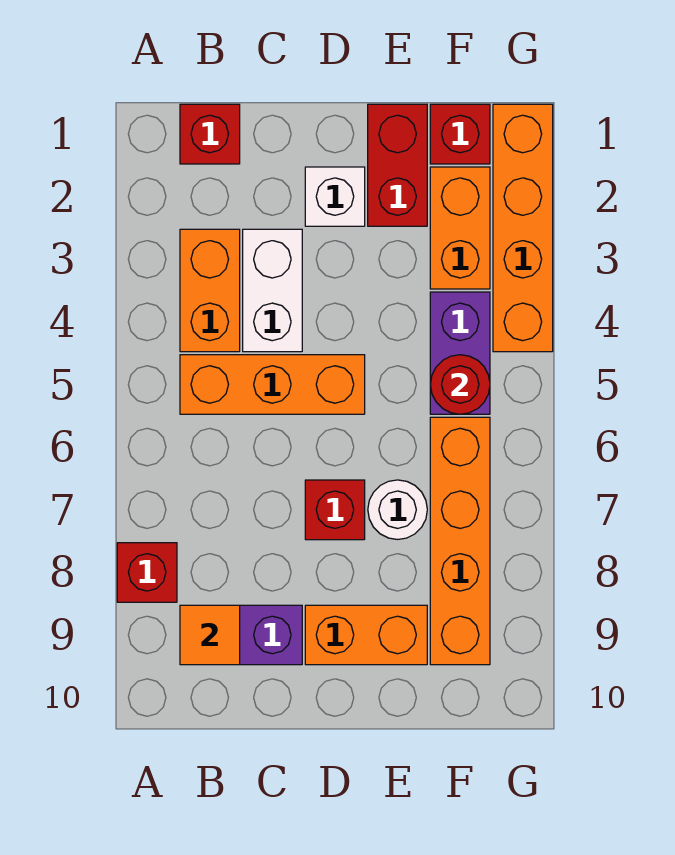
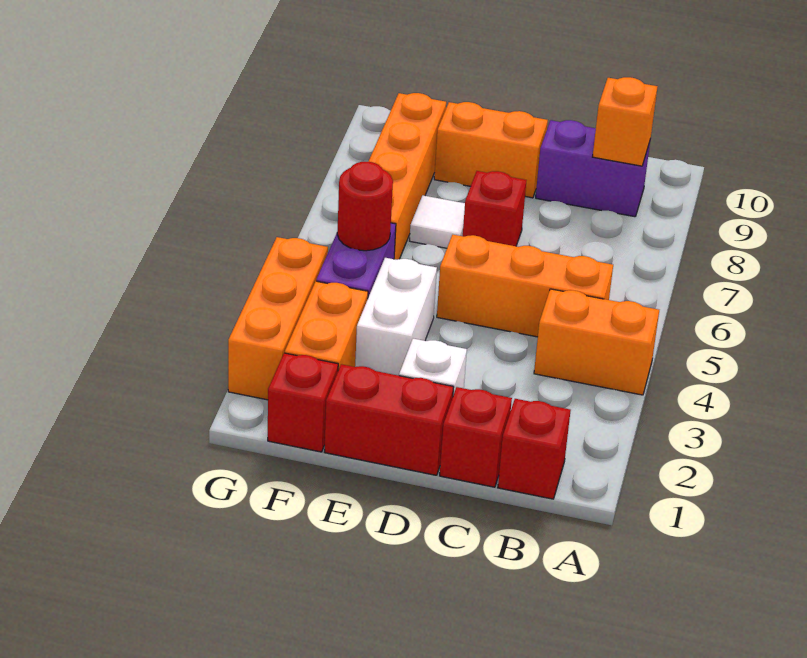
red brick A8 level 1 -> red brick C1 level 1
orange brick B3:B4 level 1 -> orange brick A4:B4 level 1
orange tile B9 level 2 -> orange brick B9 level 2
white brick C3:C4 level 1 -> white brick E3:E4 level 1
red brick E1:E2 level 1 -> red brick D1:E1 level 1
white round brick E7 level 1 -> white tile E7 level 1
orange brick G1:G4 level 1 -> orange brick G2:G4 level 1

